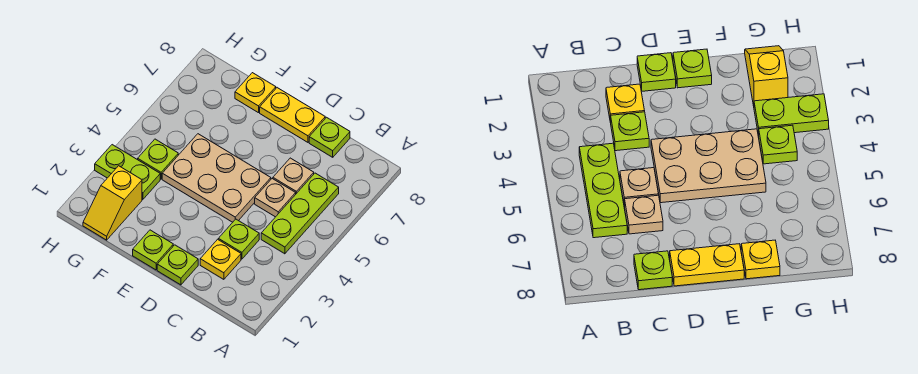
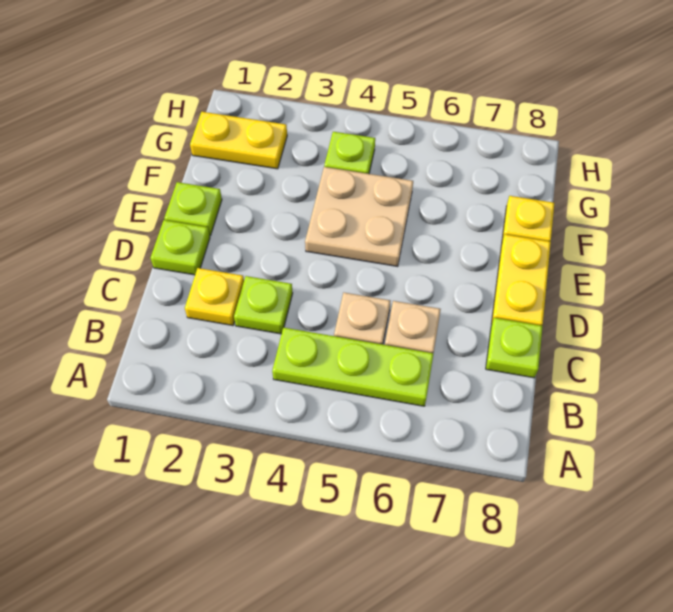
tan plate D4:F5 level 1 -> tan plate E4:F5 level 1
yellow slope G1:G2 level 1 top 2 -> yellow plate G1:G2 level 1
lime plate G3:H3 level 1 -> none

